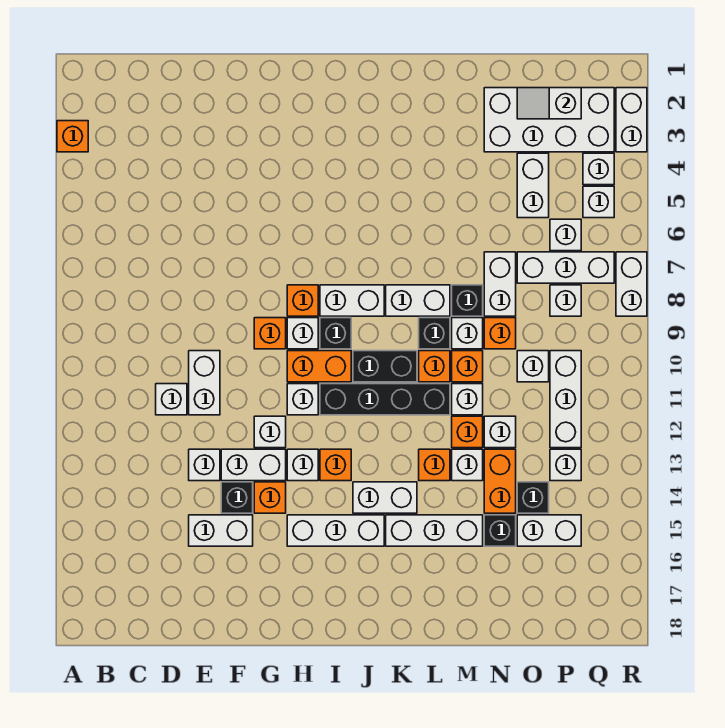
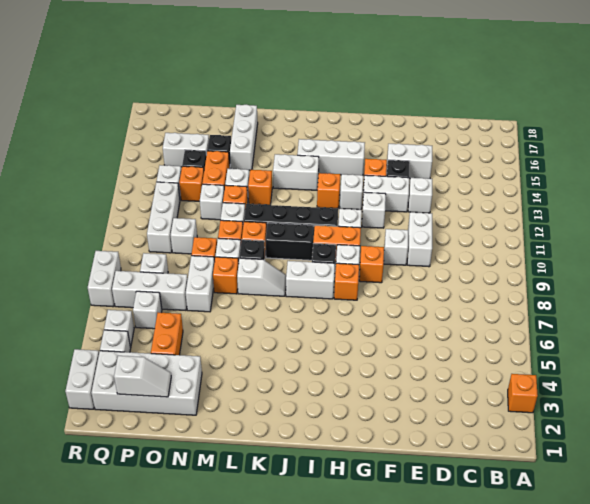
white brick D11 level 1 -> white brick F10 level 1
white brick K8:L8 level 1 -> white slope K8:L8 level 1 top L
white brick K15:M15 level 1 -> white brick M15:M17 level 1
black brick M8 level 1 -> orange brick M8 level 1
white brick O4:O5 level 1 -> orange brick O4:O5 level 1
none -> orange brick O13 level 1

